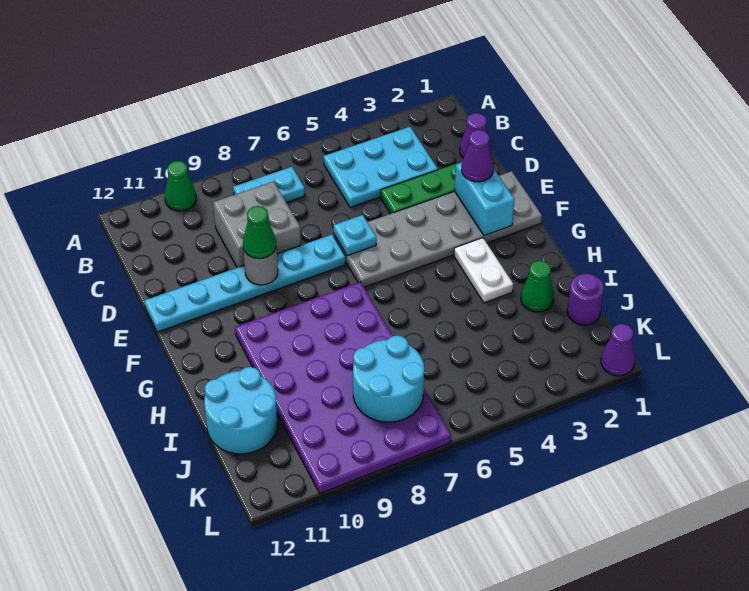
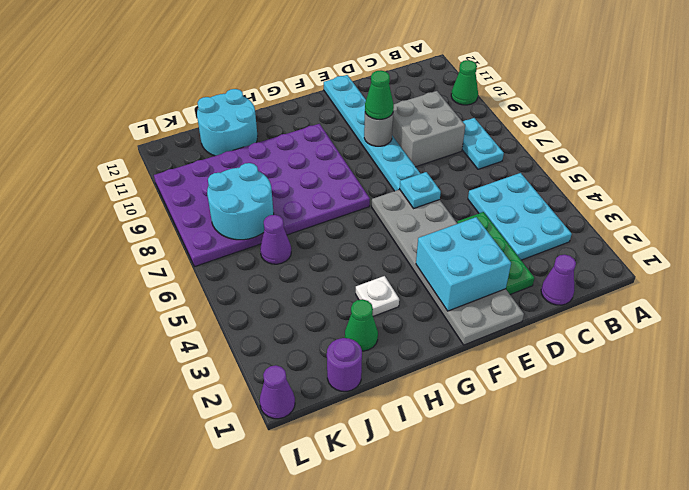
cyan brick E2:F2 level 2 -> cyan brick E2:F3 level 2
purple cone E2 level 3 -> purple cone J6 level 1
white plate G3:H3 level 1 -> white plate H3 level 1

